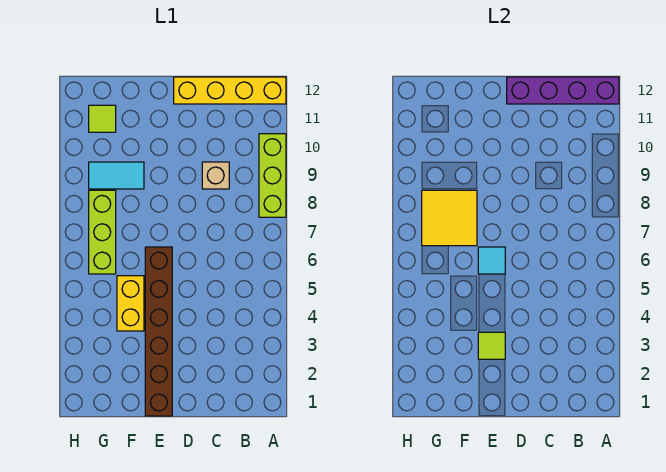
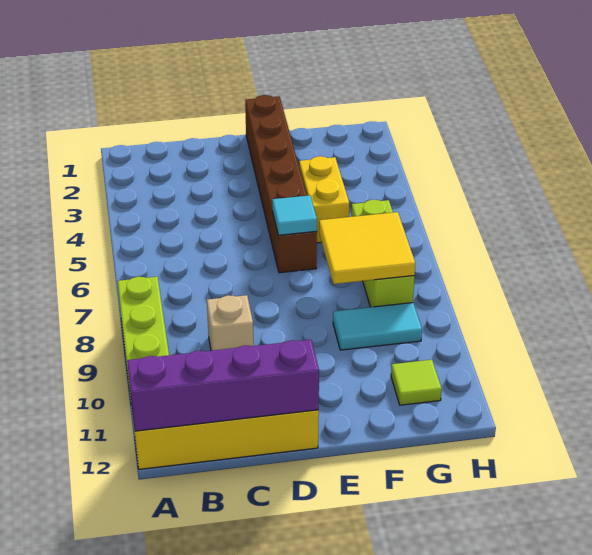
lime tile E3 level 2 -> none

